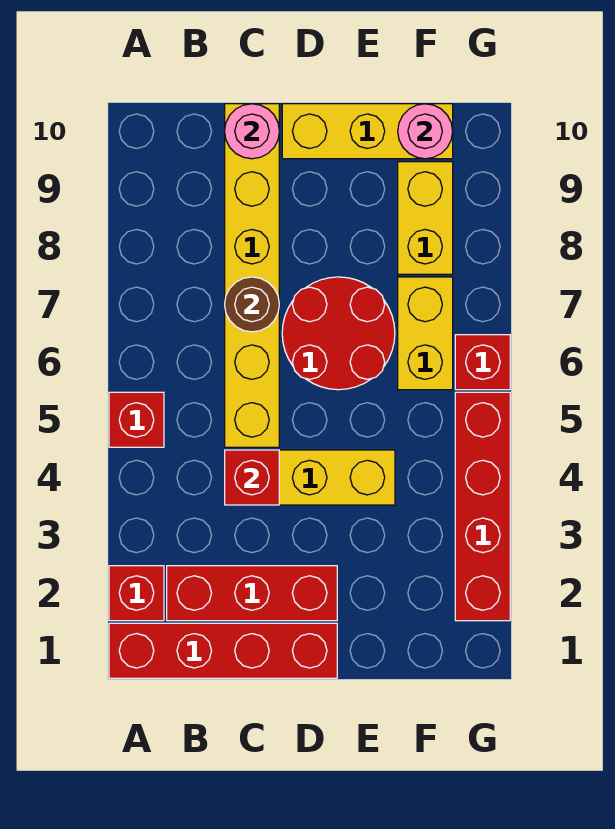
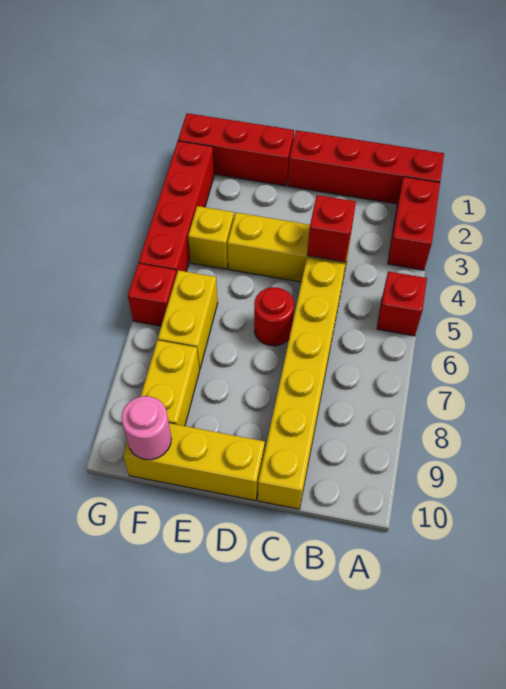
red brick A2 level 1 -> red brick A2:A3 level 1
red brick B2:D2 level 1 -> red brick E1:G1 level 1
brown round brick C7 level 2 -> none
pink round brick C10 level 2 -> none
red round brick D6:E7 level 1 -> red round brick D6 level 1
none -> yellow brick F4 level 1

